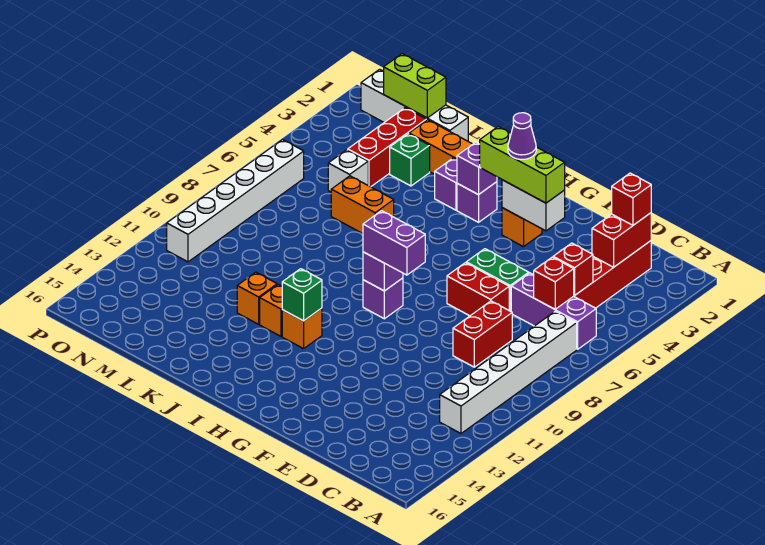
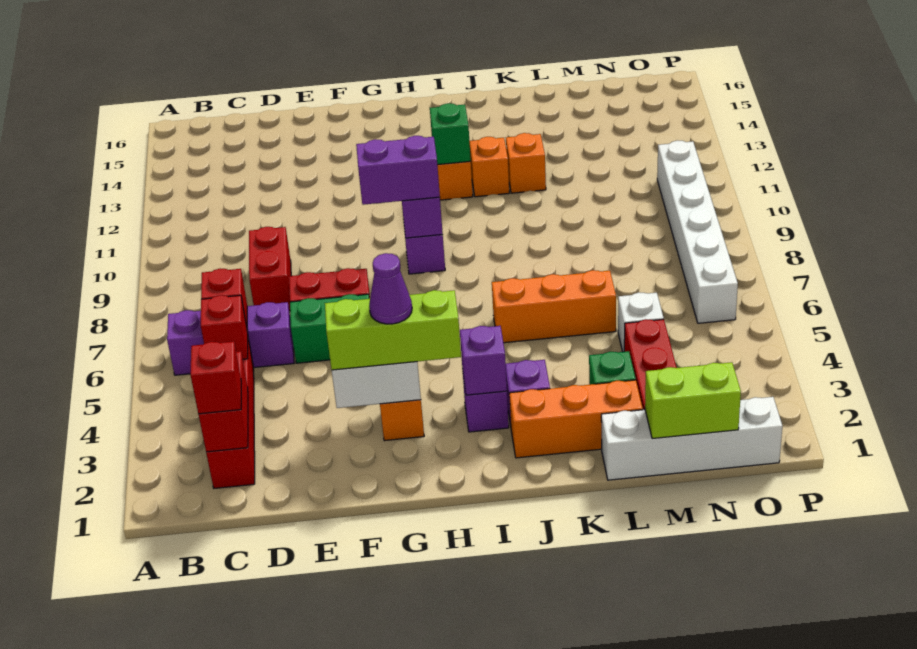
white brick B7:B12 level 1 -> none
orange brick K6:L6 level 1 -> orange brick J6:L6 level 1

